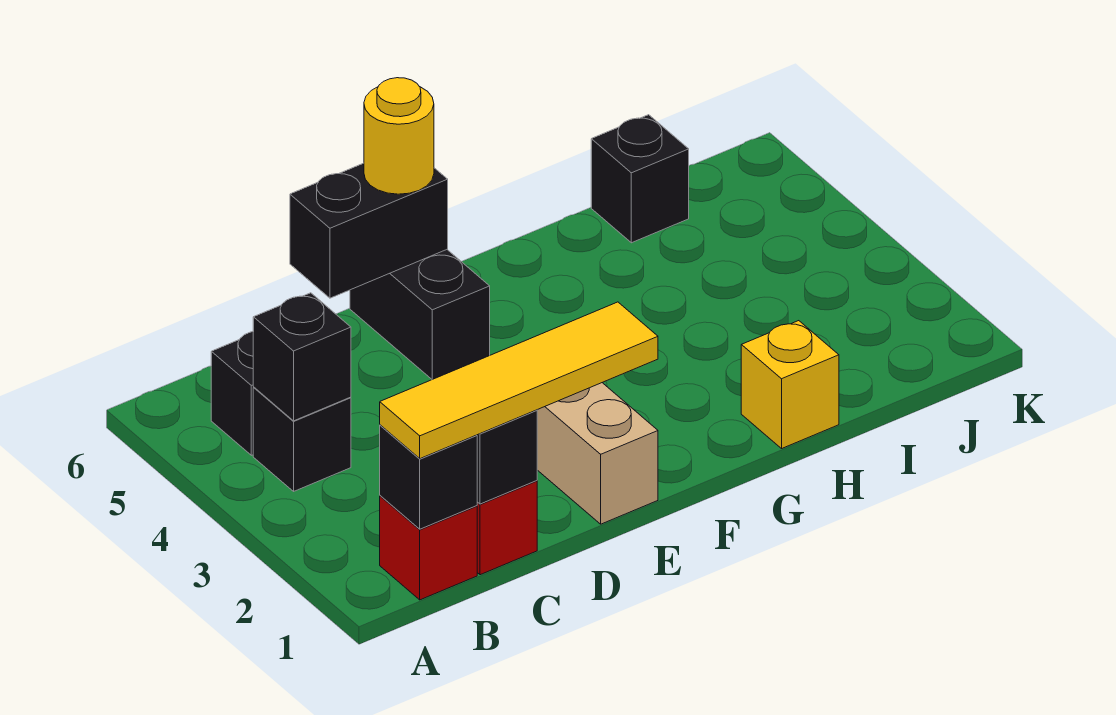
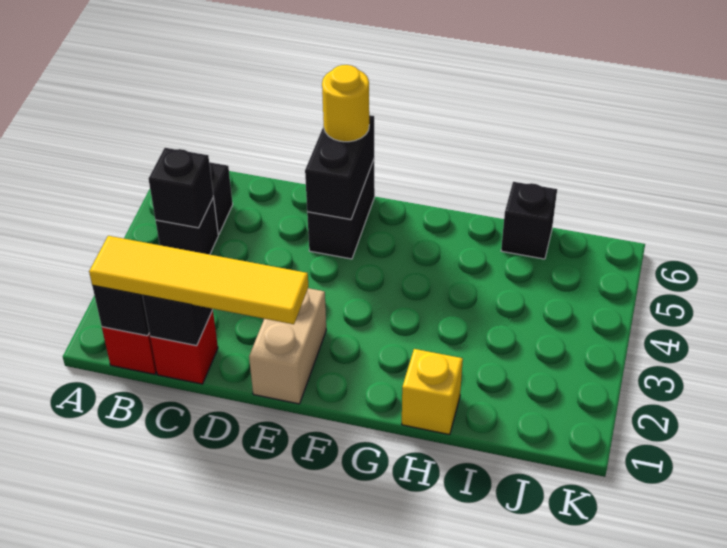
black brick D6:E6 level 2 -> black brick E5:E6 level 2

